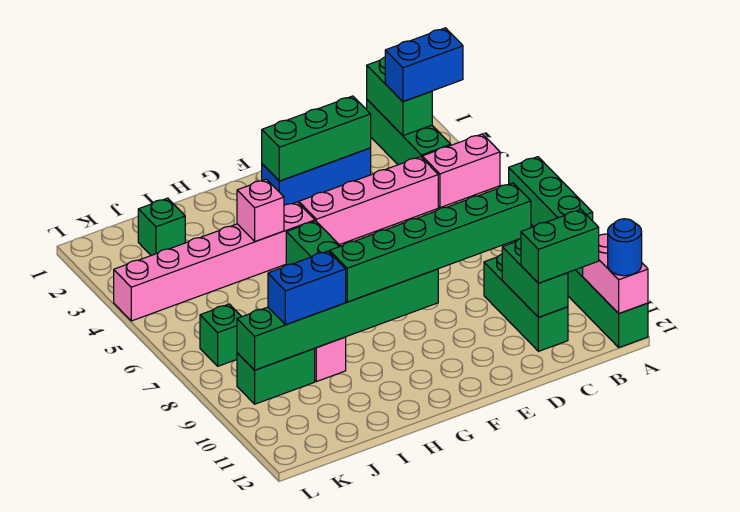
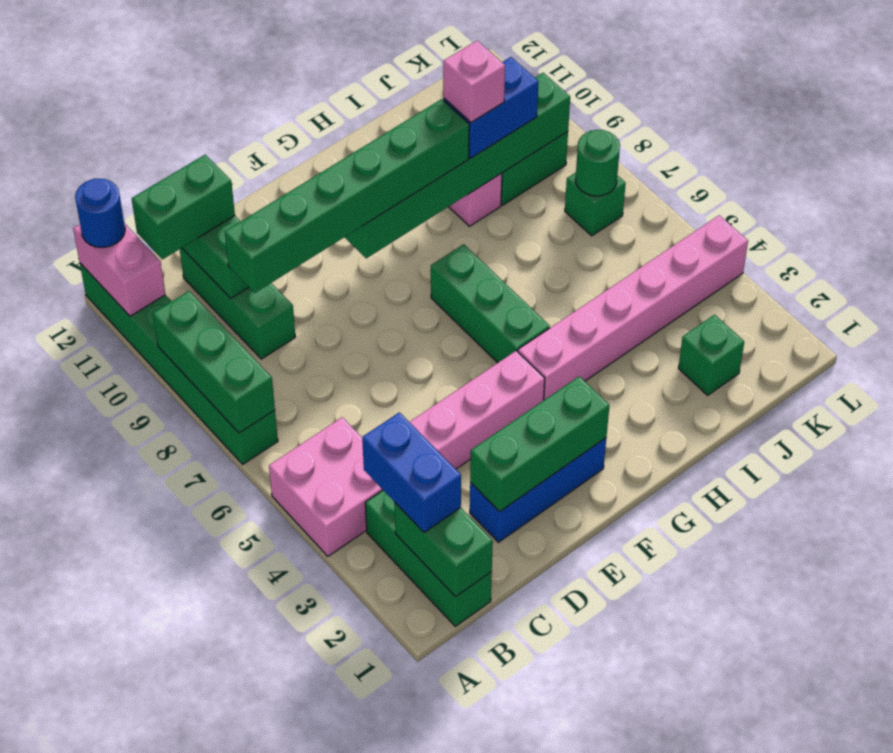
blue brick A2:B2 level 3 -> blue brick B2:B3 level 3
pink brick A4:B4 level 1 -> pink brick A4:B5 level 1
pink brick H4 level 2 -> pink brick I9 level 4
none -> green round brick K7 level 2

